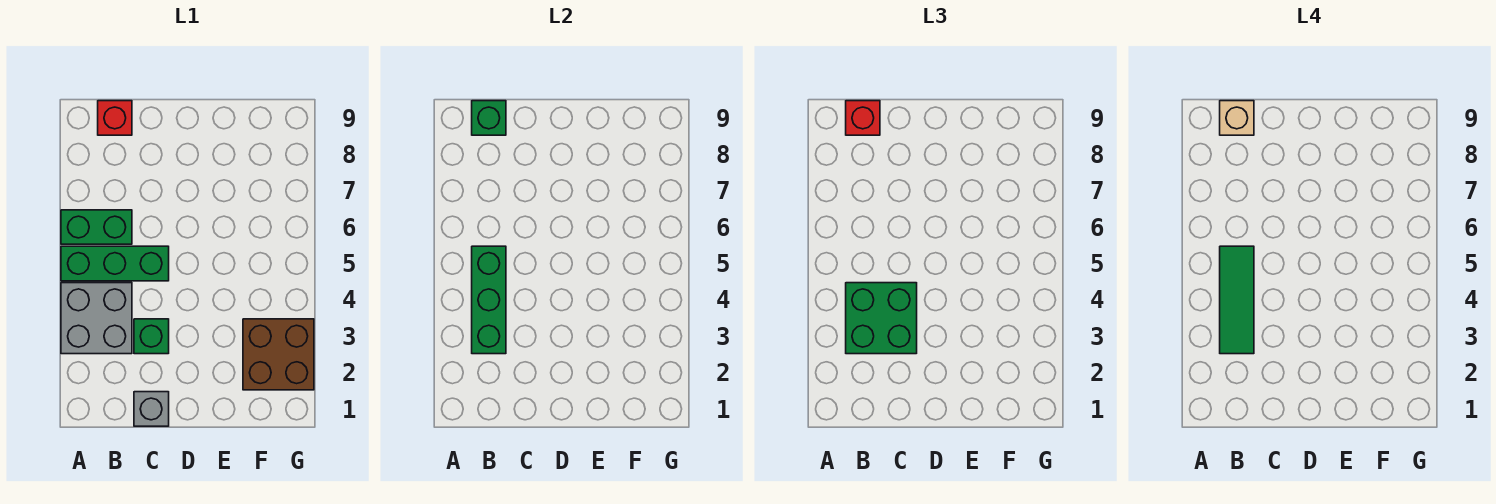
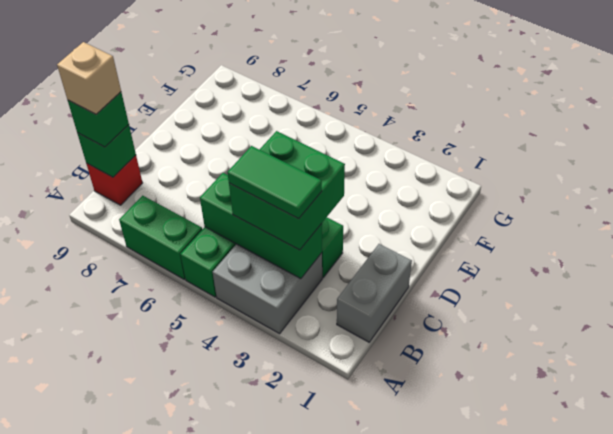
green brick A6:B6 level 1 -> green brick A6:A7 level 1
green tile B3:B5 level 4 -> green tile B3:B4 level 4
red brick B9 level 3 -> green brick B9 level 3
grey brick C1 level 1 -> grey brick B1:C1 level 1
brown brick F2:G3 level 1 -> none

